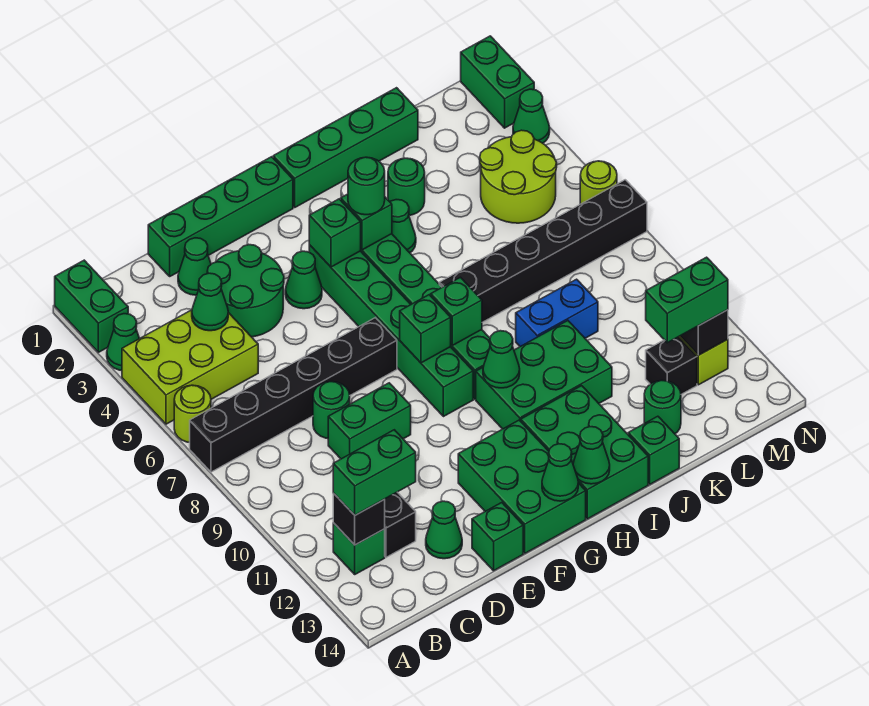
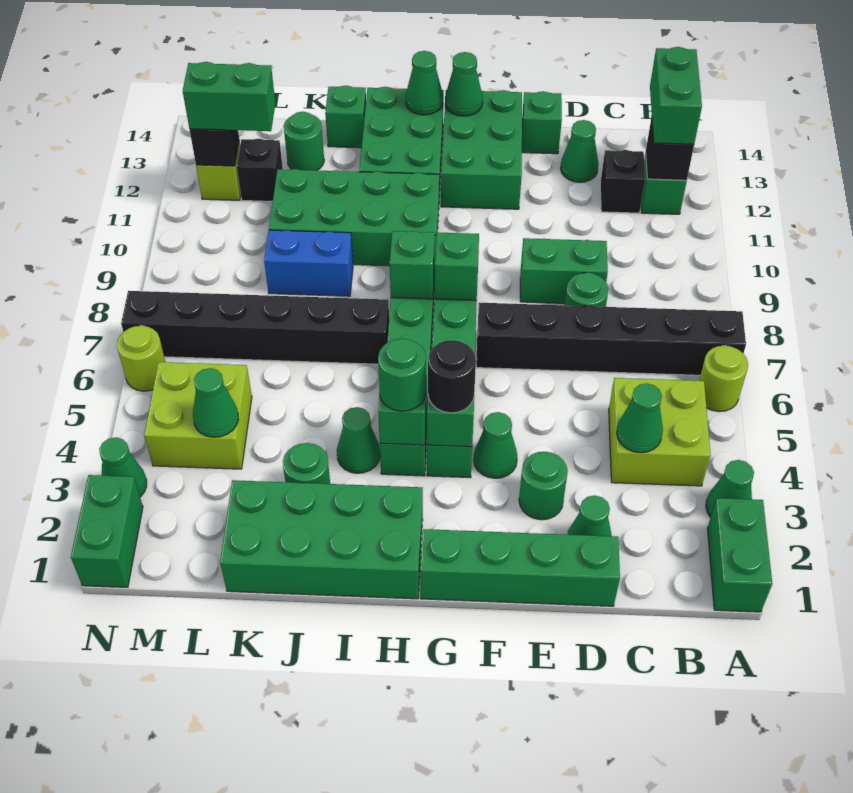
lime brick A4:C5 level 1 -> lime brick B4:C5 level 1
green brick B12:C12 level 3 -> green brick B12:B13 level 3
green round brick D3:E4 level 1 -> green round brick E3 level 1
none -> black round brick G4 level 3
green brick H1:K1 level 1 -> green brick H1:K2 level 1
green brick H10:J11 level 1 -> green brick H10:K11 level 1
green cone H10 level 2 -> green cone L4 level 2
lime round brick L4:M5 level 1 -> lime brick L4:M5 level 1

